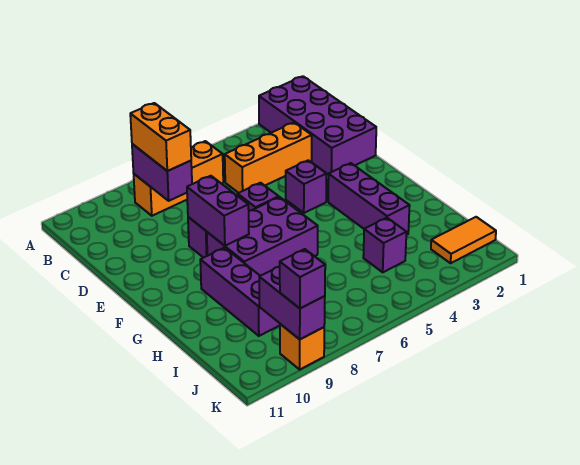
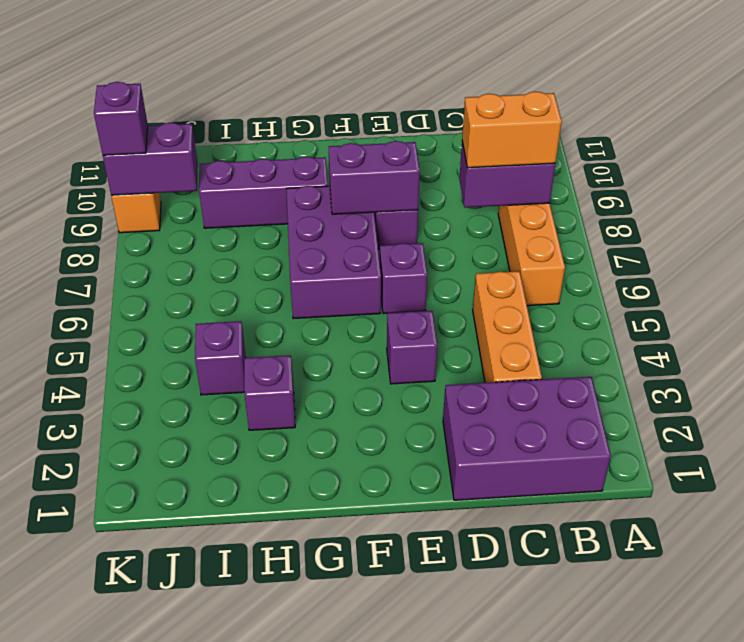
purple brick A1:D2 level 1 -> purple brick B1:D2 level 1
purple brick F3:H3 level 1 -> purple brick H3 level 1
orange tile J1:J2 level 1 -> none

